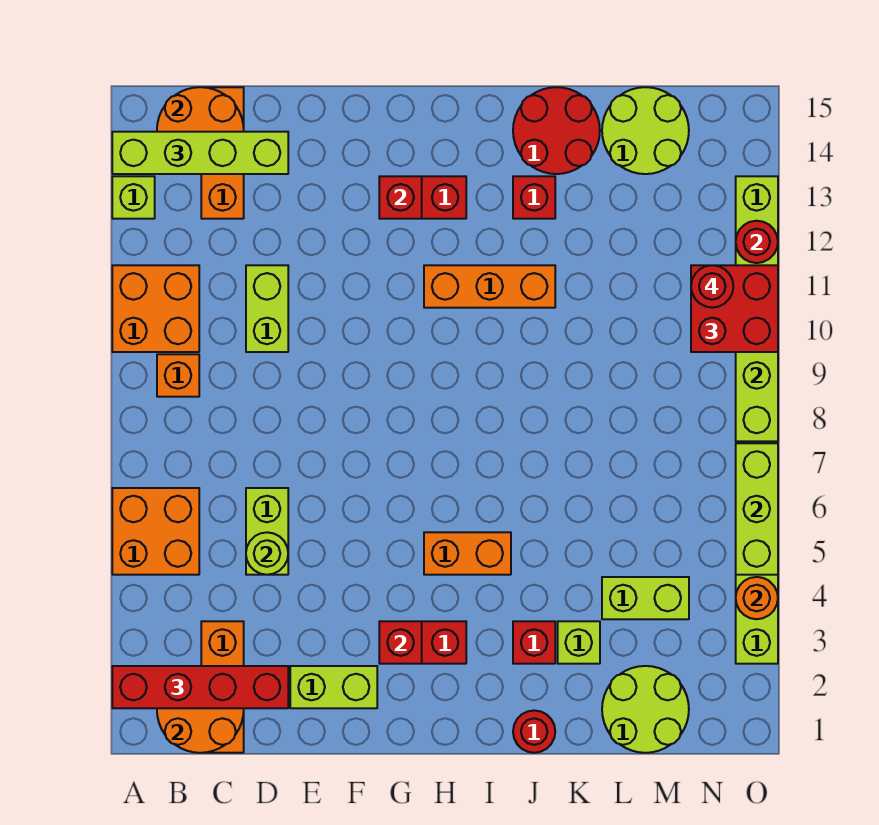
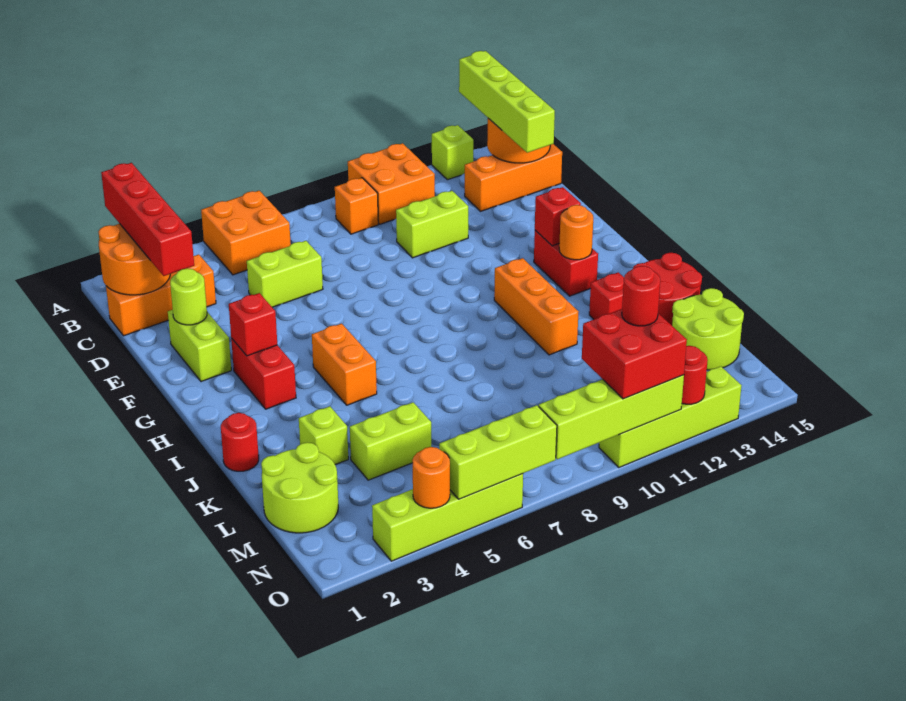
lime round brick D5 level 2 -> lime round brick E2 level 2
none -> orange round brick H13 level 2
red brick J3 level 1 -> none
lime brick L4:M4 level 1 -> lime brick L4:L5 level 1

